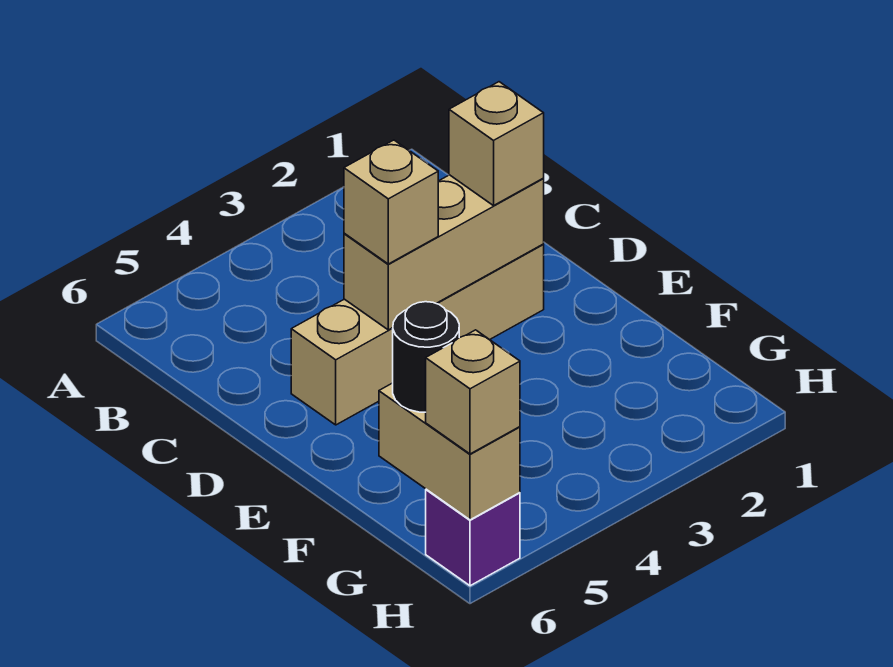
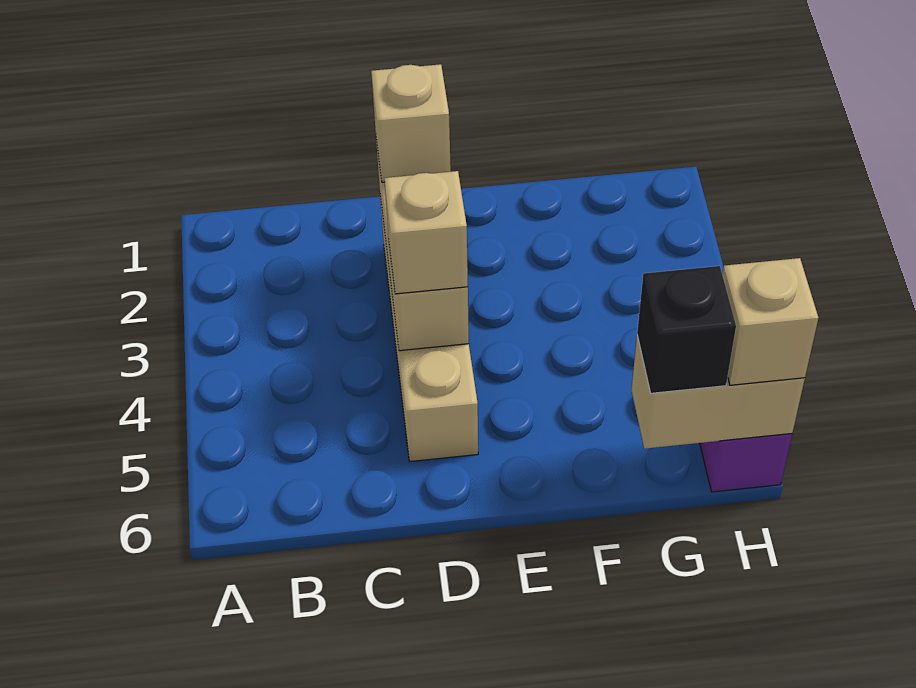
black round brick G6 level 3 -> black brick G6 level 3

